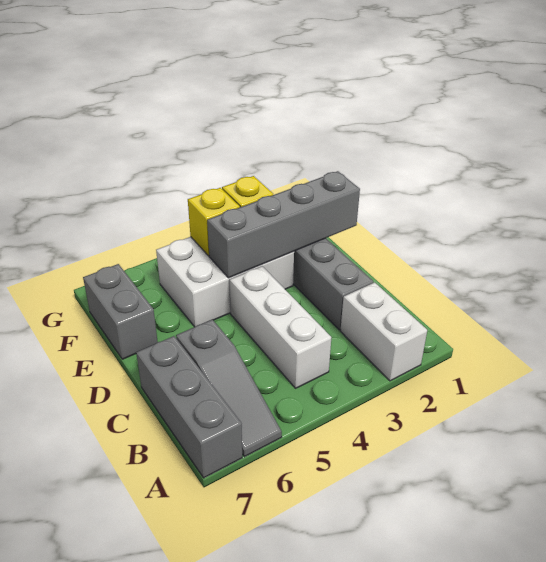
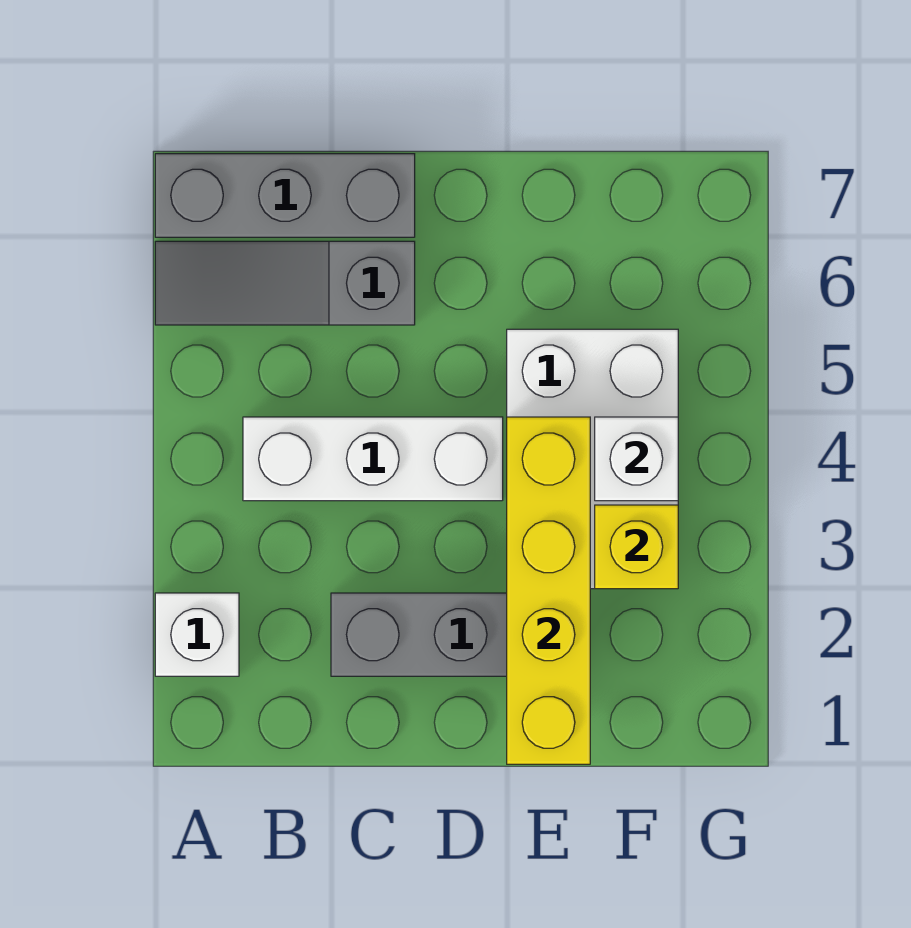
white brick A2:B2 level 1 -> white brick A2 level 1
grey brick E1:E4 level 2 -> yellow brick E1:E4 level 2
grey brick E7:F7 level 1 -> none
yellow brick F4 level 2 -> white brick F4 level 2

